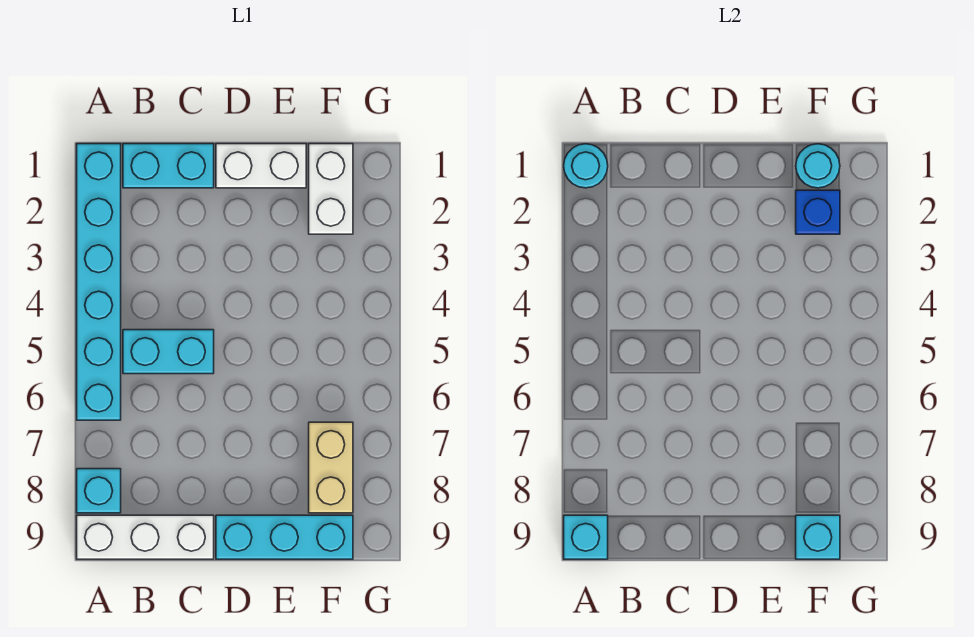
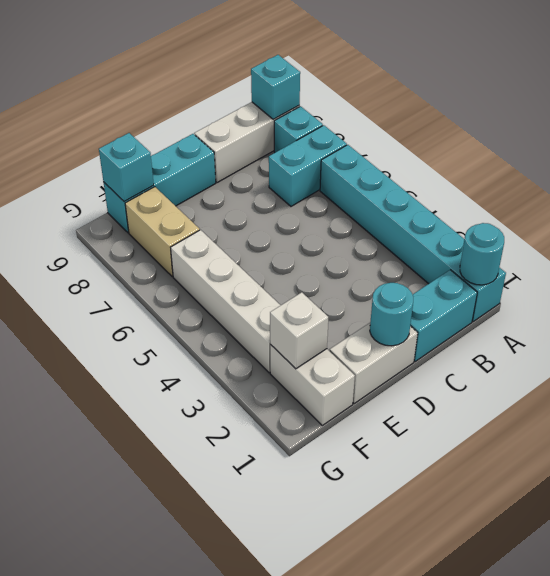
cyan brick B5:C5 level 1 -> cyan brick A7:B7 level 1
cyan round brick F1 level 2 -> cyan round brick D1 level 2
blue brick F2 level 2 -> white brick F2 level 2
none -> white brick F3:F6 level 1

